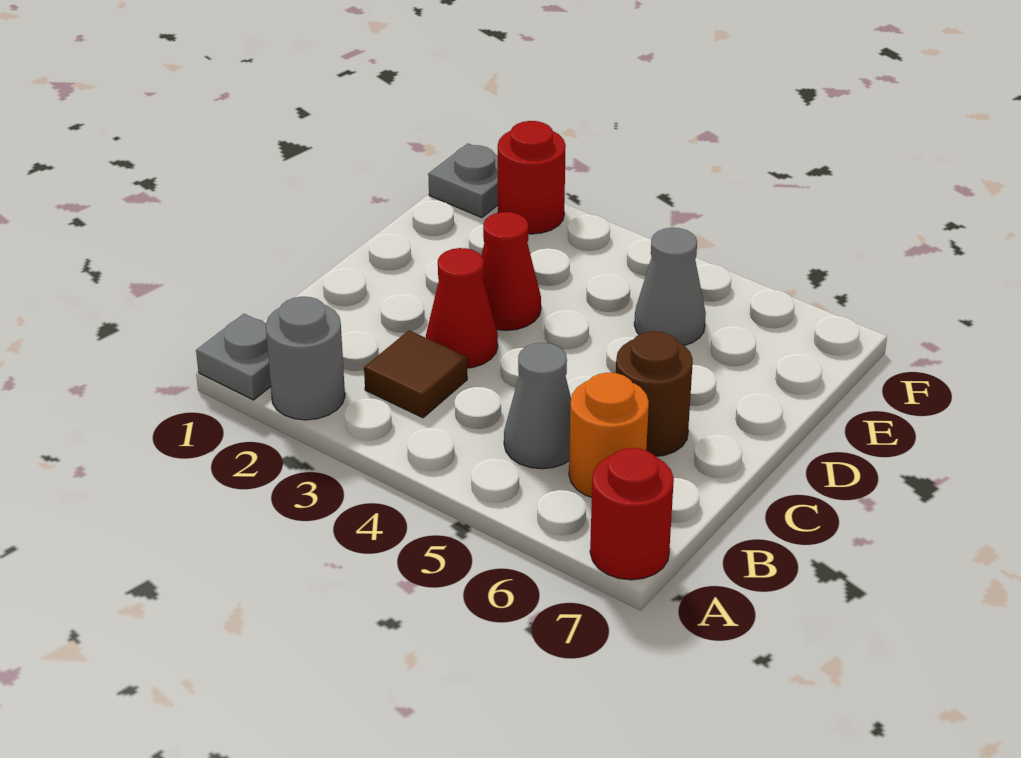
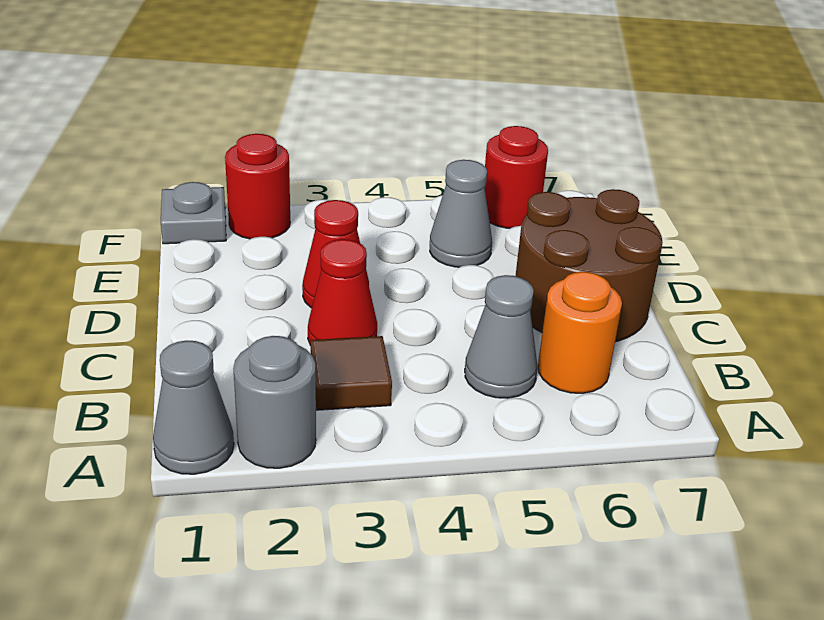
grey plate A1 level 1 -> grey cone A1 level 1
red round brick A7 level 1 -> red round brick F6 level 1
brown round brick C6 level 1 -> brown round brick C6:D7 level 1

